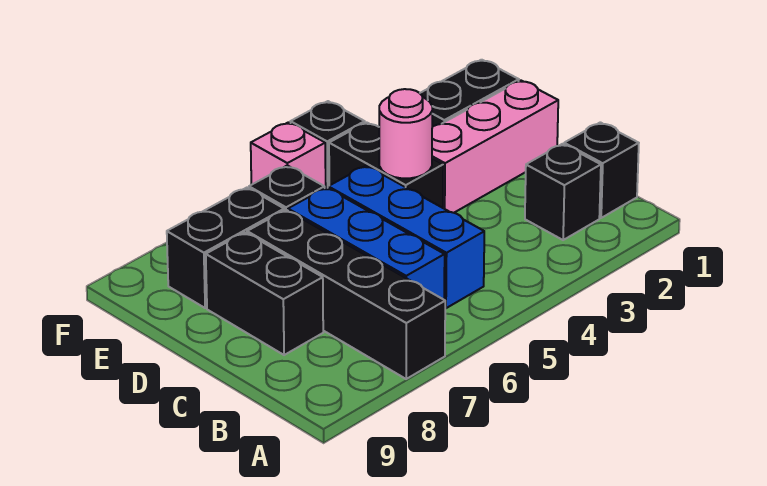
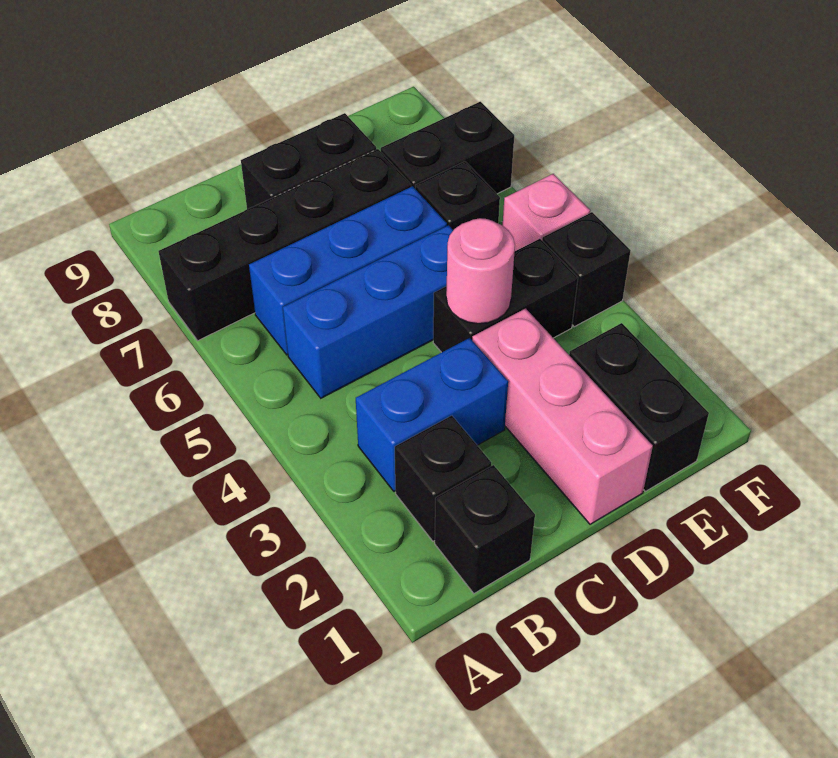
none -> blue brick B3:C3 level 1
black brick E7:E8 level 1 -> black brick E7:F7 level 1

